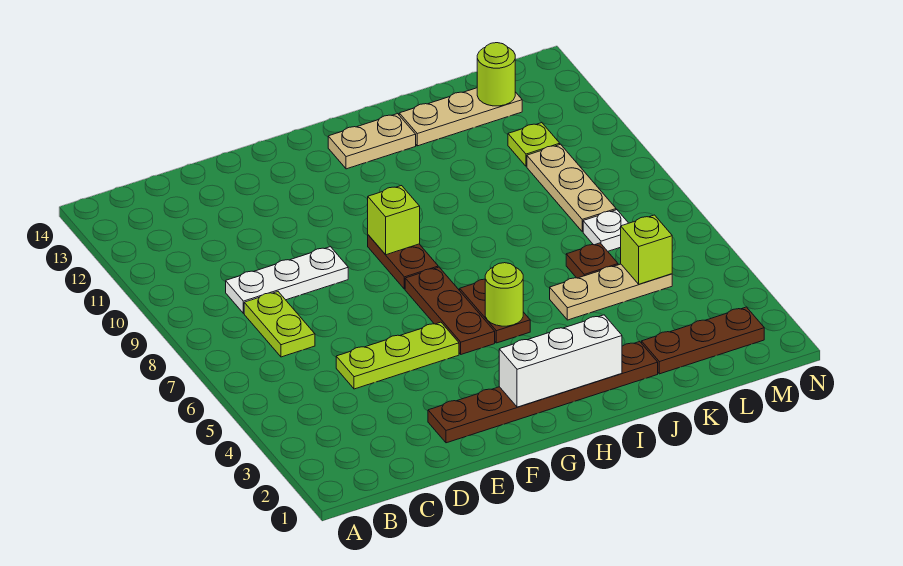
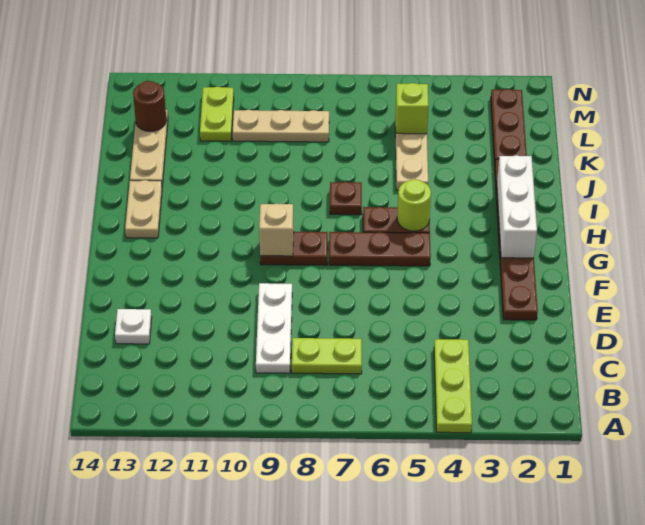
lime plate D5:F5 level 1 -> lime plate A4:C4 level 1
lime brick G9 level 2 -> tan brick G9 level 2
brown plate K6 level 1 -> brown plate I7 level 1
white plate L7 level 1 -> white plate D13 level 1
lime plate L11 level 1 -> lime plate L11:M11 level 1
lime round brick L13 level 2 -> brown round brick L13 level 2

